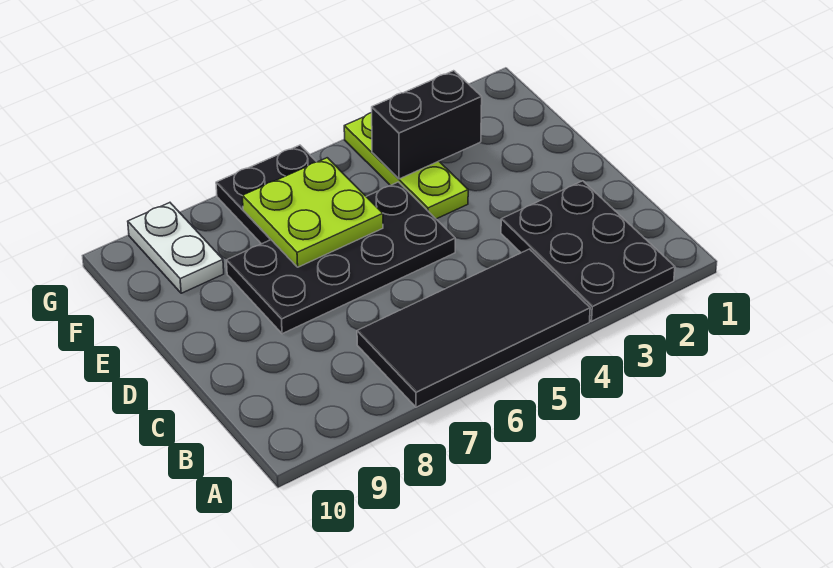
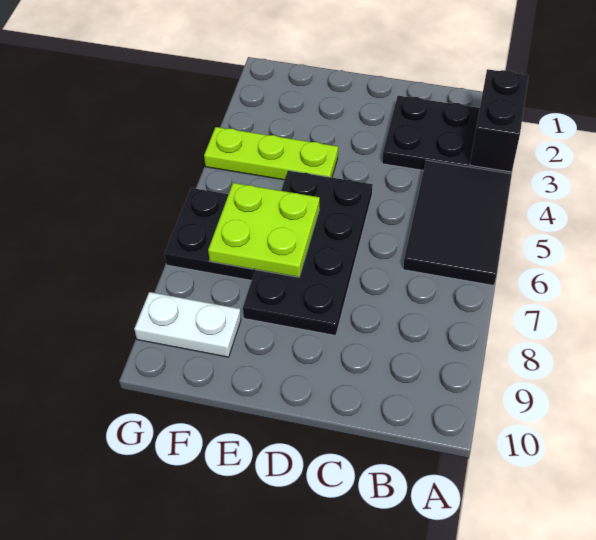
black tile A4:B7 level 1 -> black tile A4:B6 level 1
black brick F3:F4 level 2 -> black brick A2:A3 level 2

